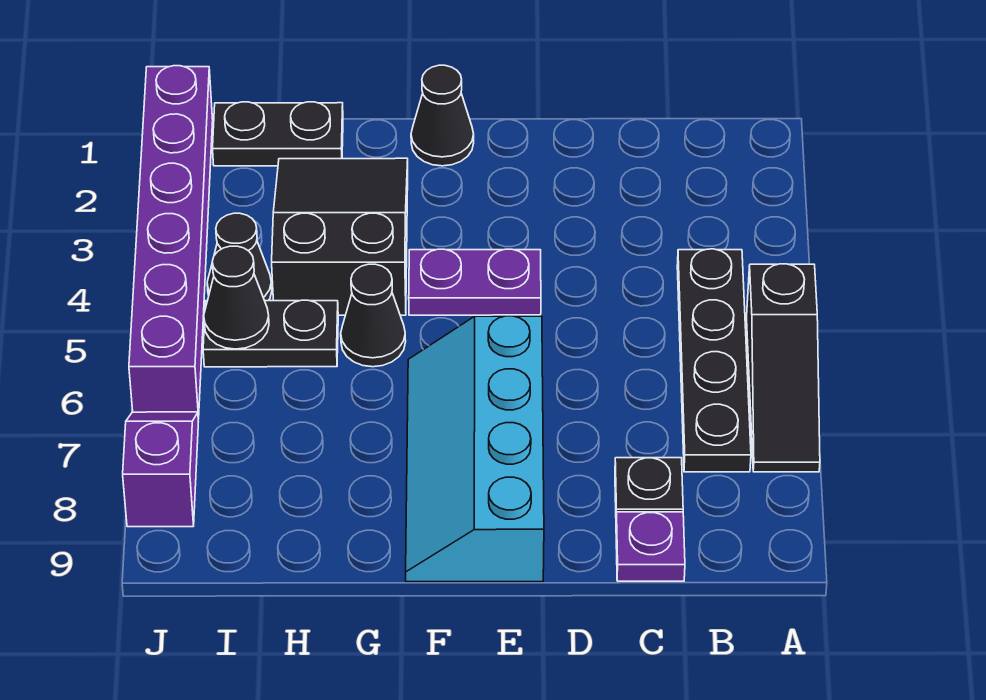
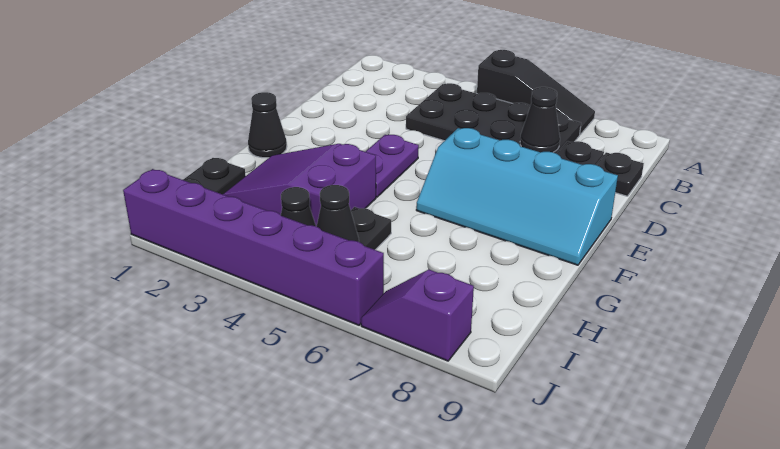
black plate B4:B7 level 1 -> black plate B4:C7 level 1
purple plate C9 level 1 -> black plate C9 level 1
black slope G2:H4 level 1 top 4 -> purple slope G2:H4 level 1 top 4
black cone G5 level 1 -> black cone C7 level 2

